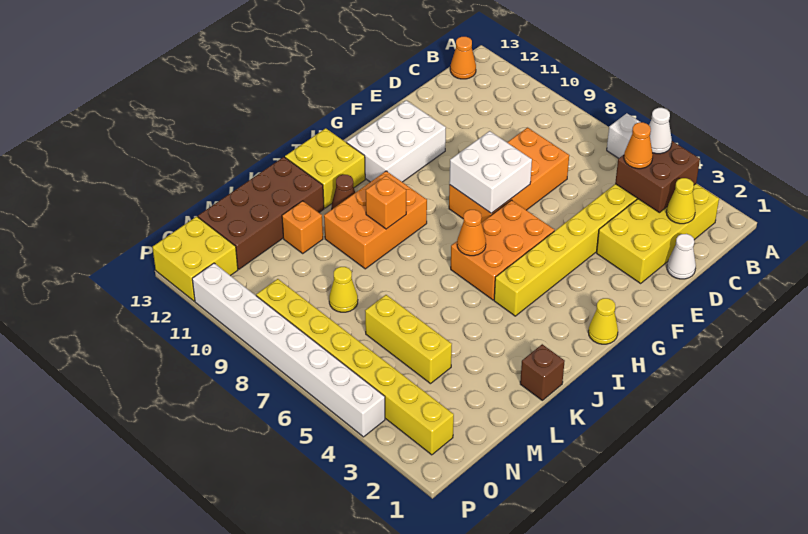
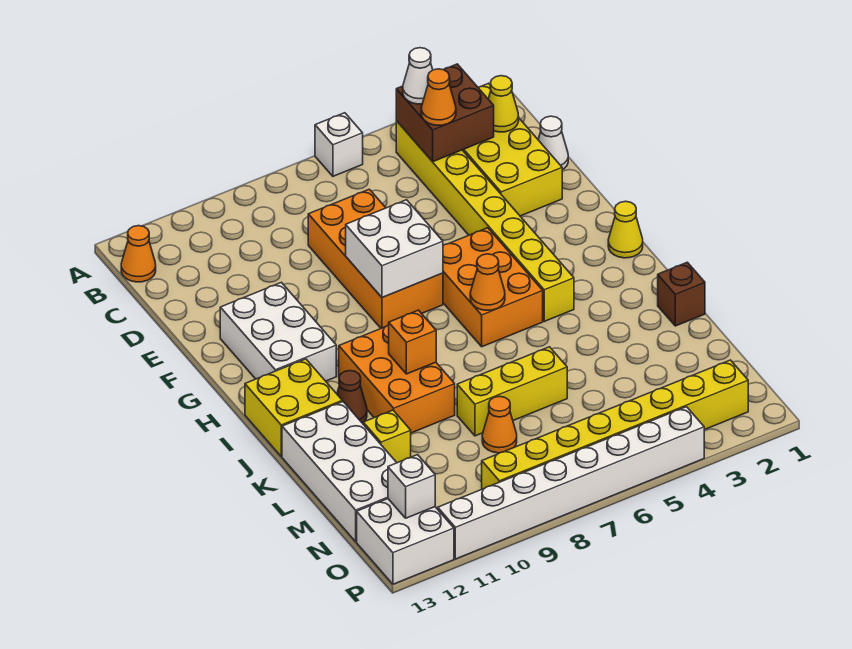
brown brick K12:N13 level 1 -> white brick K12:N13 level 1
orange brick L11 level 1 -> yellow brick L11 level 1
yellow brick M4:M6 level 1 -> yellow brick L6:L8 level 1
yellow cone M8 level 1 -> orange cone M8 level 1
yellow brick O12:P13 level 1 -> white brick O12:P13 level 1
none -> white brick O12 level 2

